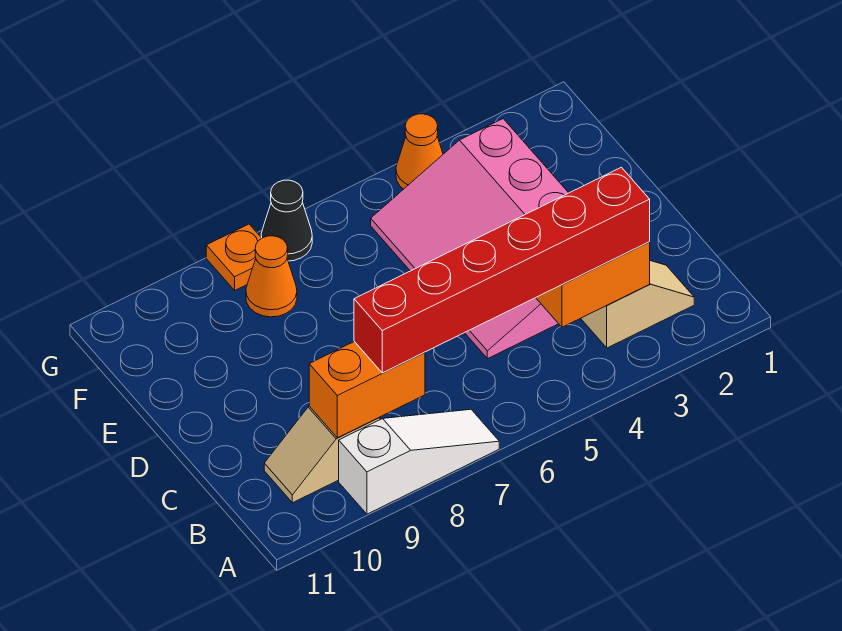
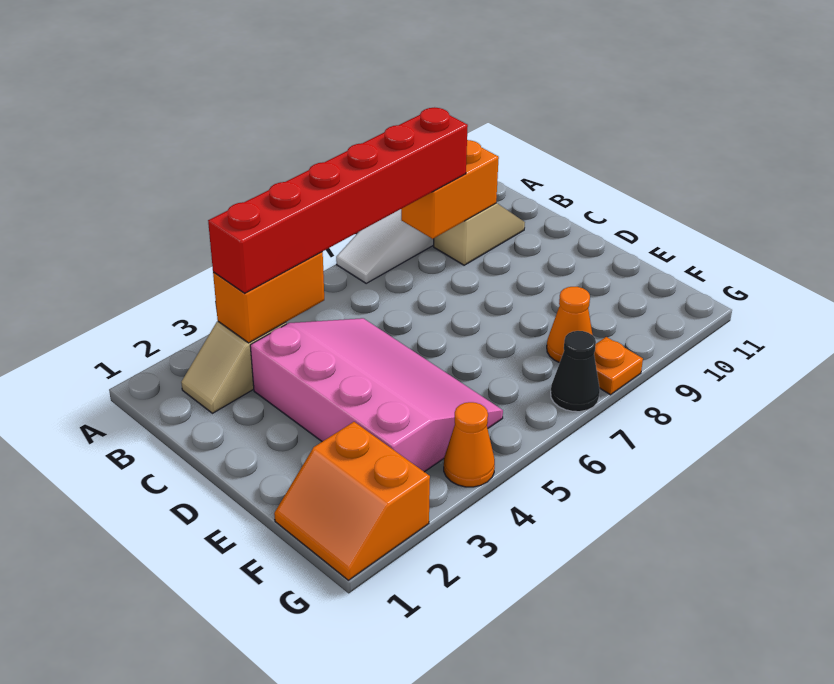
none -> orange slope F1:G2 level 1 top 2

